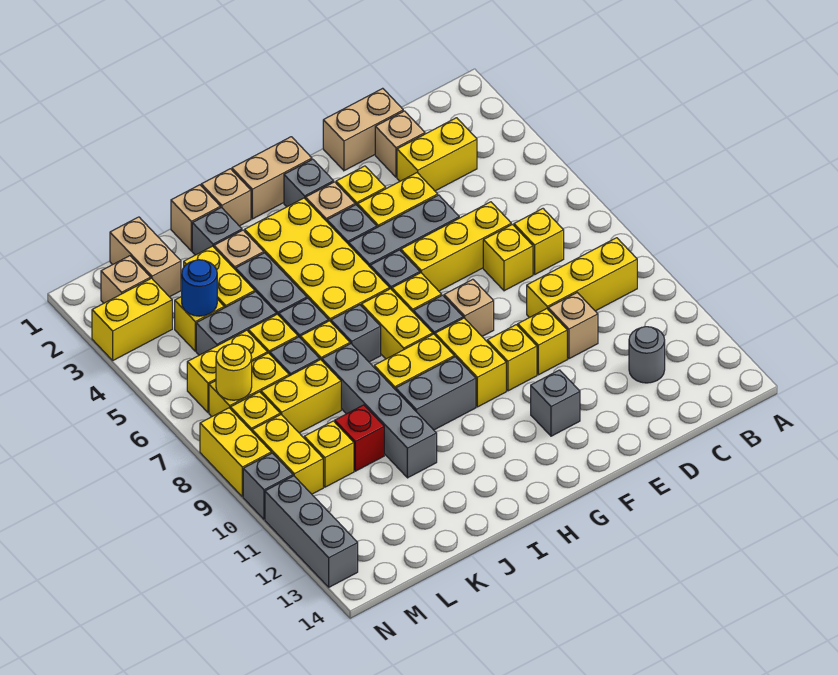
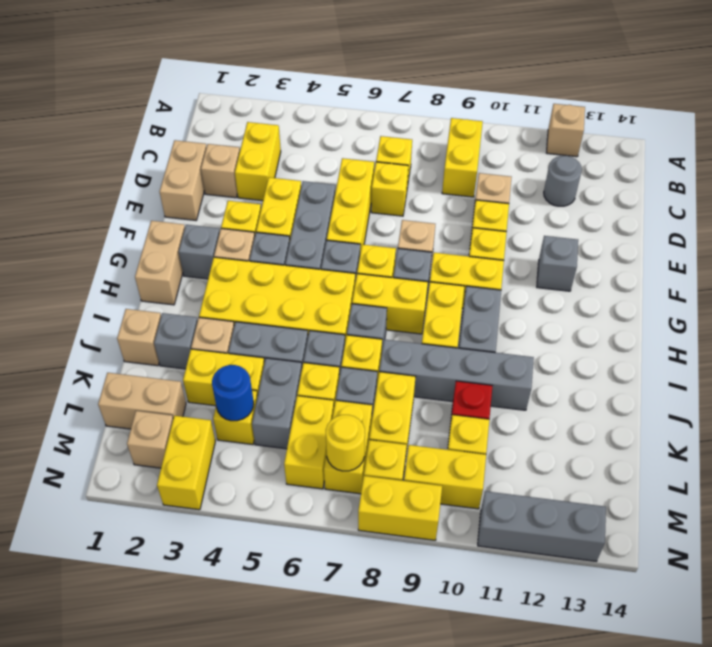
yellow brick B9:D9 level 1 -> yellow brick B9:C9 level 1
tan brick I1 level 1 -> tan brick A12 level 1
grey brick N10 level 1 -> none

